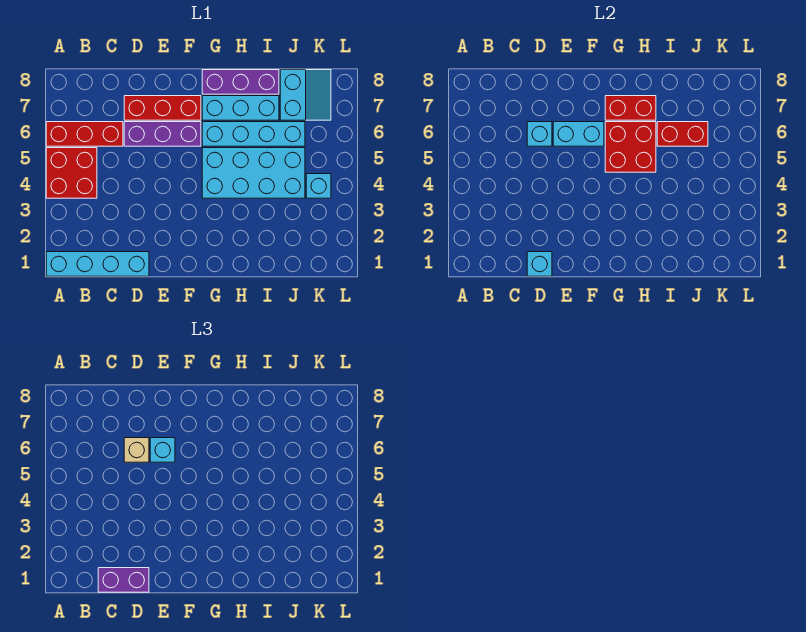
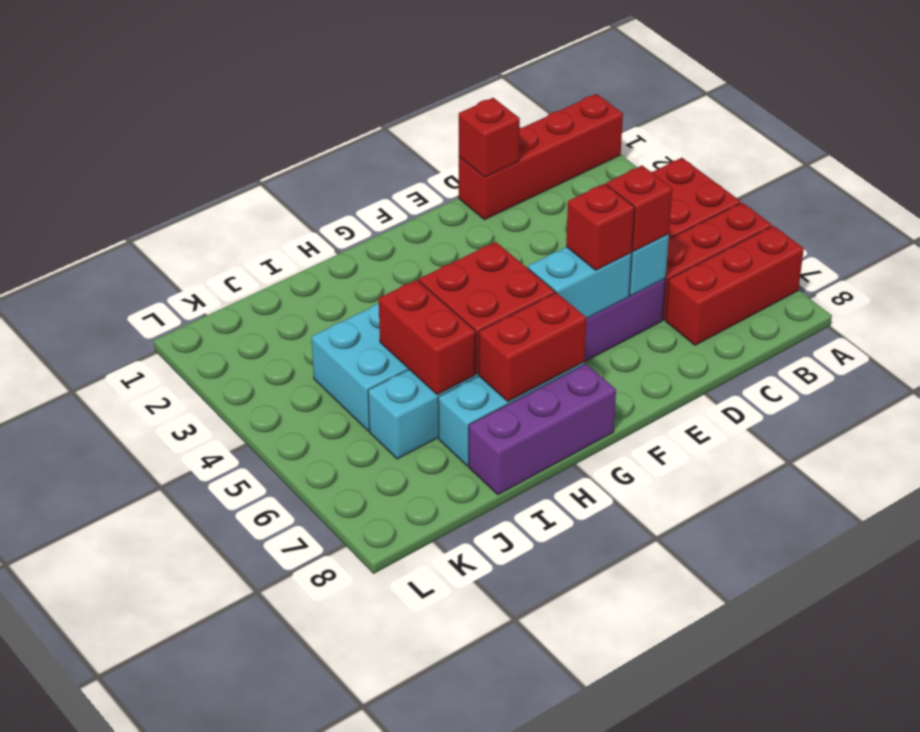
cyan brick A1:D1 level 1 -> red brick A1:D1 level 1
purple brick C1:D1 level 3 -> none
cyan brick D1 level 2 -> red brick D1 level 2
tan brick D6 level 3 -> red brick D6 level 3
red brick D7:F7 level 1 -> red brick A7:C7 level 1
cyan brick E6 level 3 -> red brick E6 level 3
red brick I6:J6 level 2 -> red brick I5:I6 level 2
cyan slope J7:K8 level 1 top J -> none
cyan brick K4 level 1 -> none

